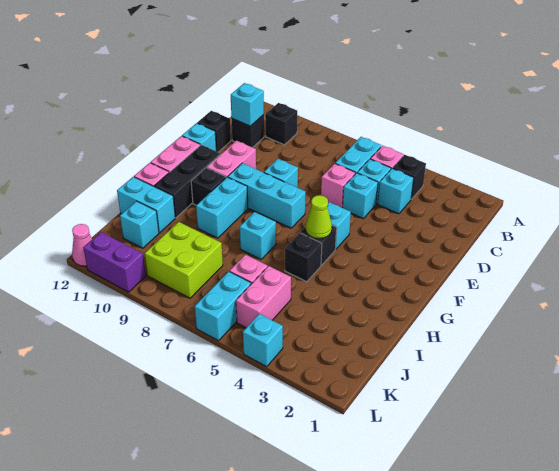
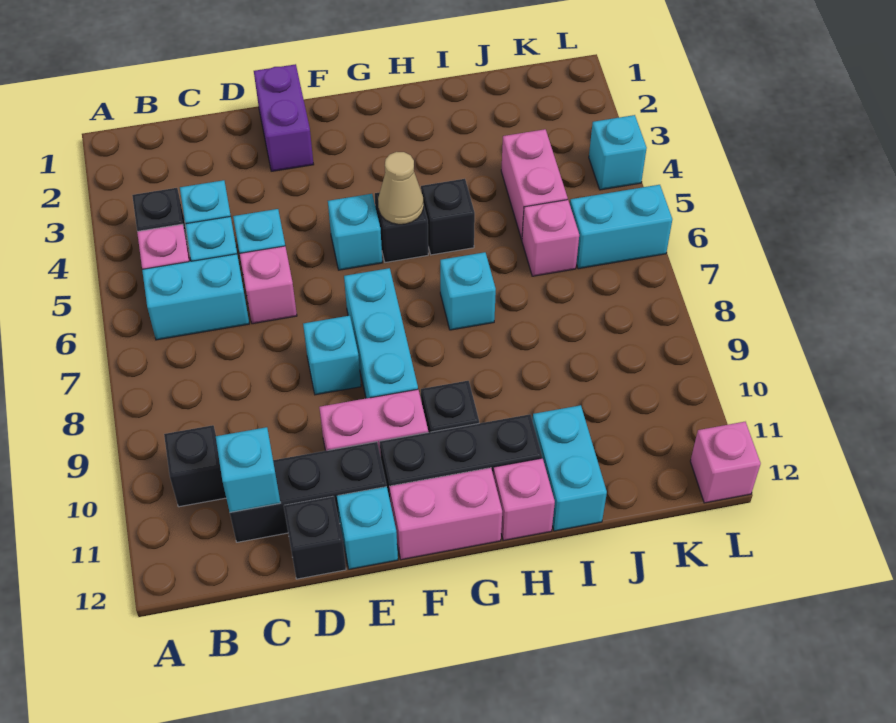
black brick C11 level 1 -> black brick C11:E11 level 1
lime cone G5 level 2 -> tan cone G5 level 2
cyan brick G9:H9 level 1 -> none
pink brick J5:K5 level 1 -> pink brick J4:J5 level 1
lime brick J8:K9 level 1 -> none
cyan brick J11 level 1 -> none
purple brick L10:L11 level 1 -> purple brick E1:E2 level 1
pink cone L12 level 1 -> pink brick L12 level 1

